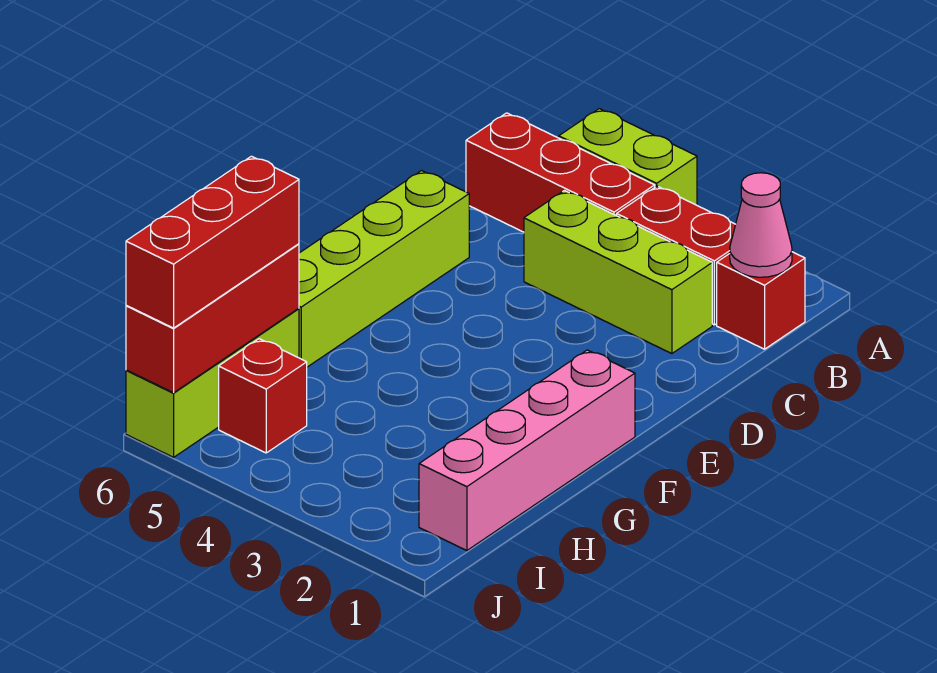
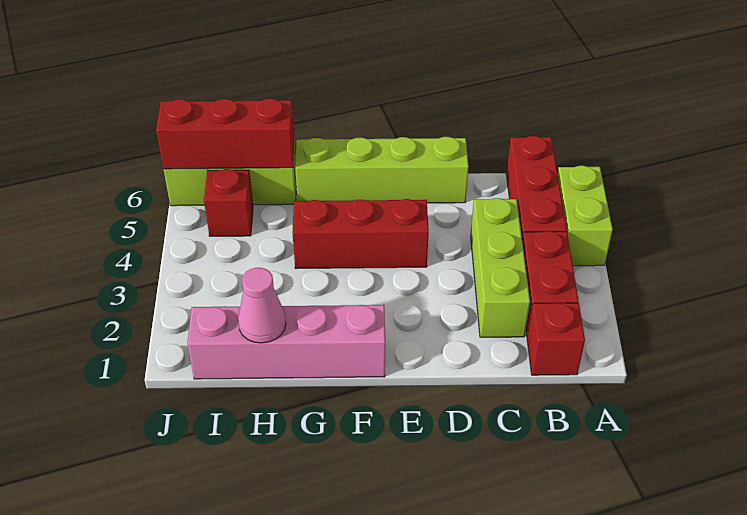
pink cone B1 level 2 -> pink cone H1 level 2
red brick H6:J6 level 3 -> red brick E4:G4 level 1

